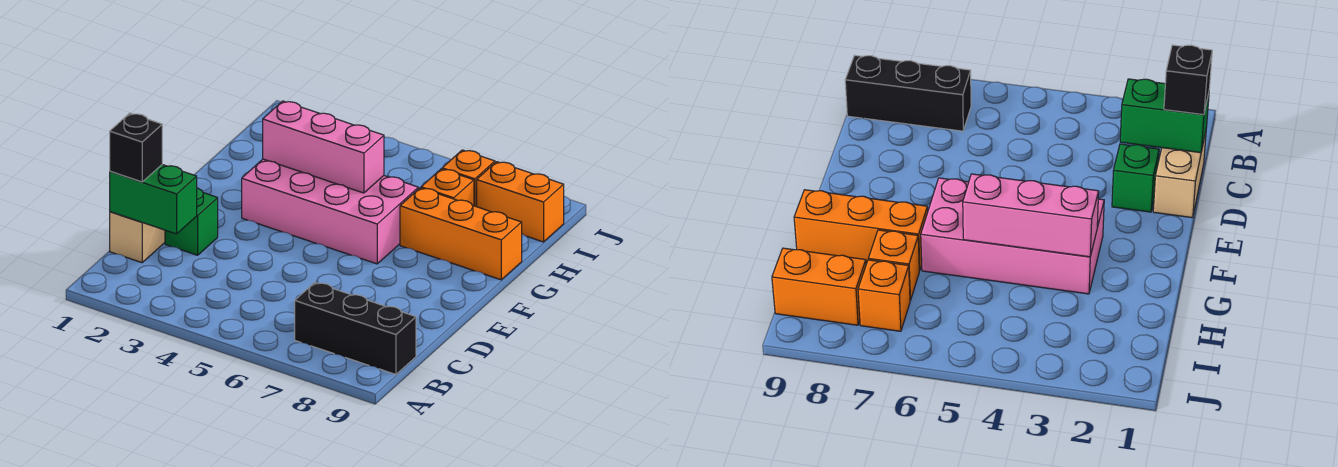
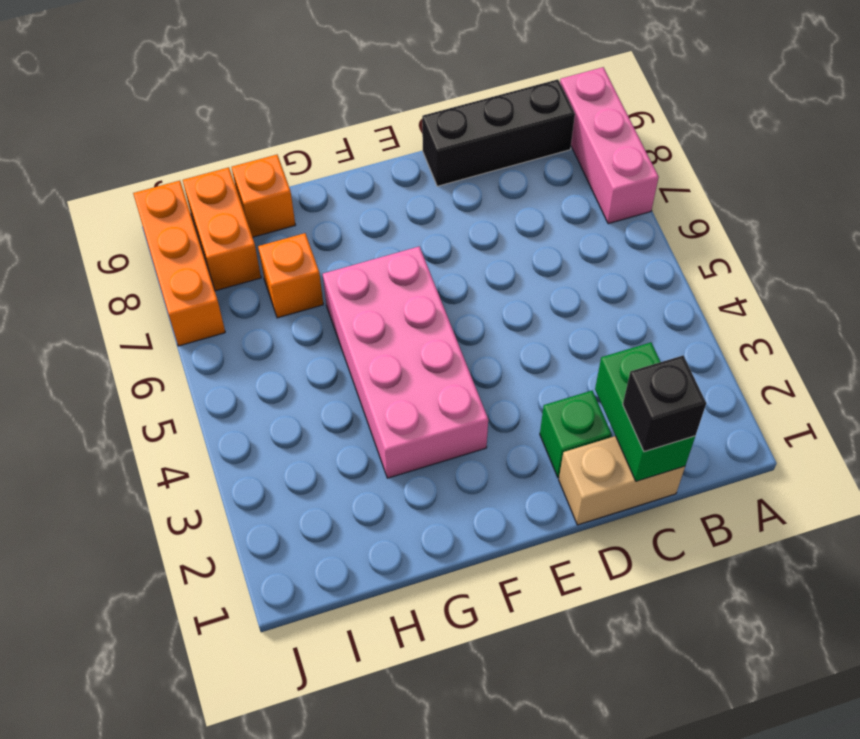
black brick B7:B9 level 1 -> black brick B9:D9 level 1
pink brick G3:G5 level 2 -> pink brick A7:A9 level 1
orange brick G7:G9 level 1 -> orange brick J7:J9 level 1
orange brick I7 level 1 -> orange brick H9 level 1

